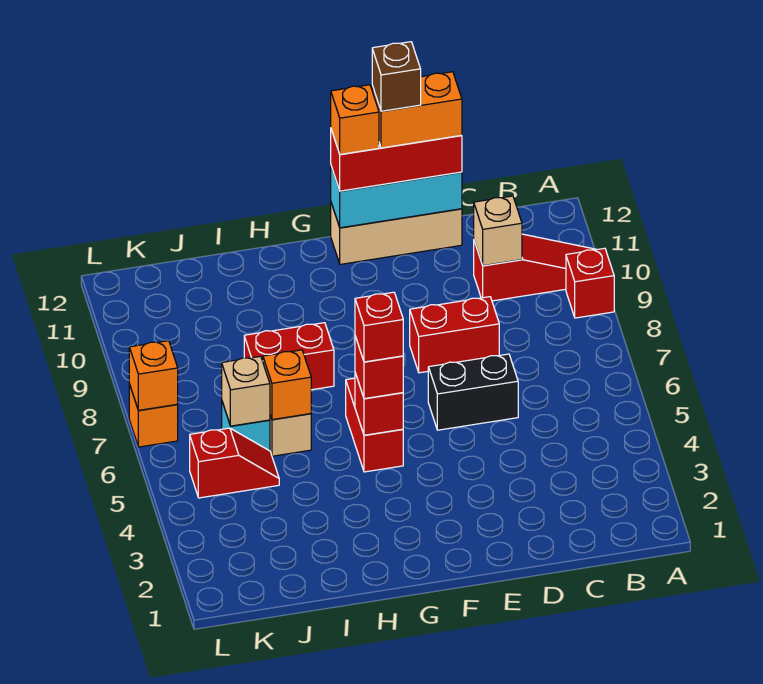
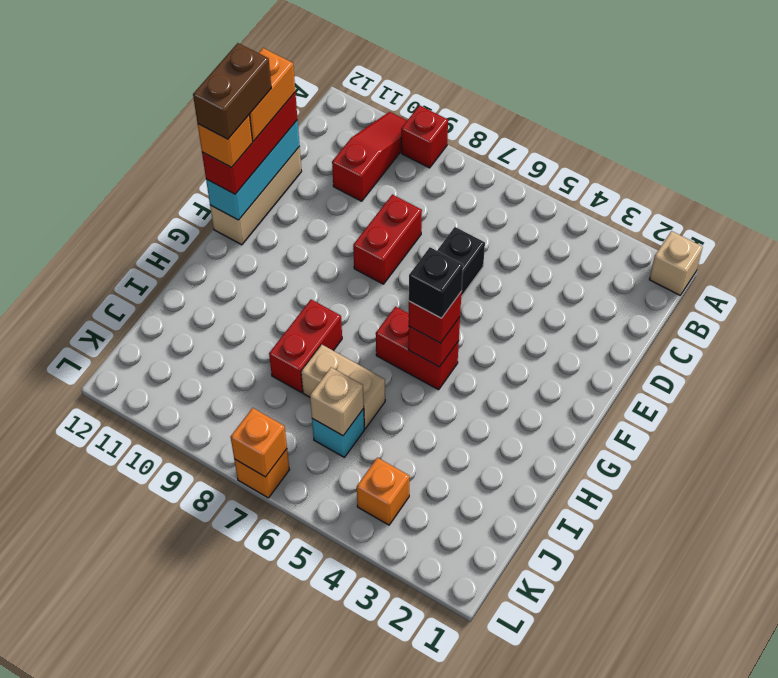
tan brick C10 level 2 -> tan brick A1 level 1
brown brick E12 level 5 -> brown brick E12:F12 level 5
red brick G5 level 4 -> black brick G5 level 4
orange brick I6 level 2 -> orange brick K4 level 1
red slope J5:K5 level 1 top K -> none

